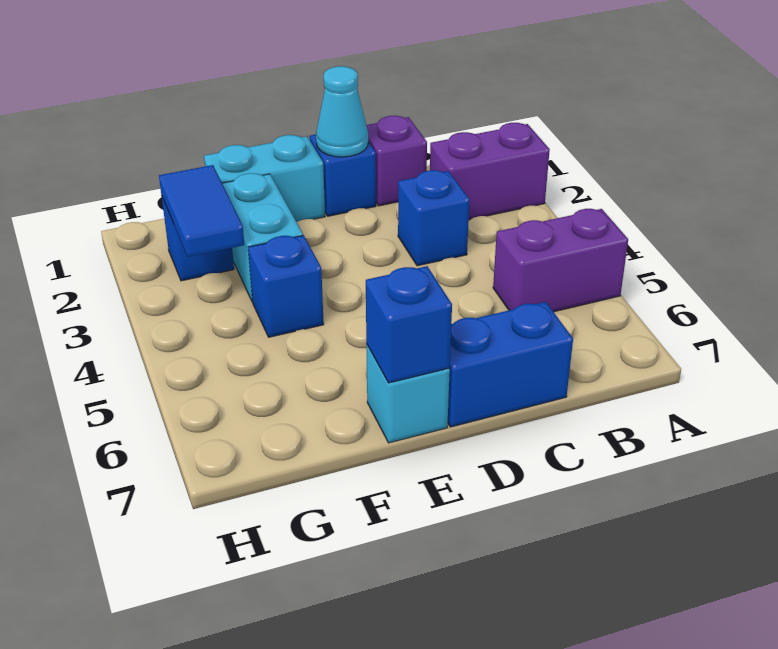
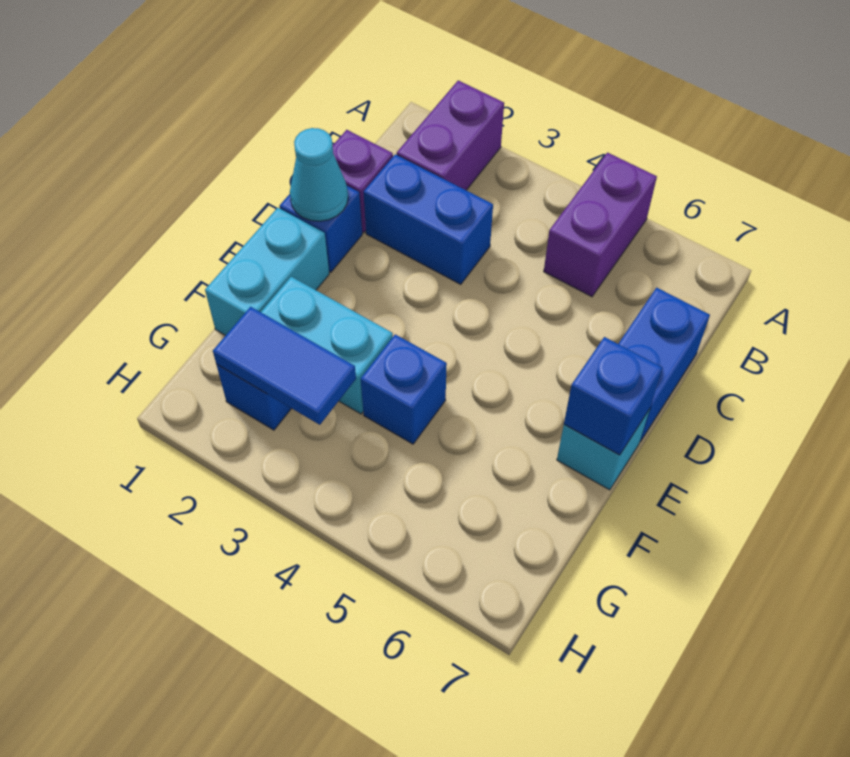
blue brick C3 level 1 -> blue brick C2:C3 level 1

